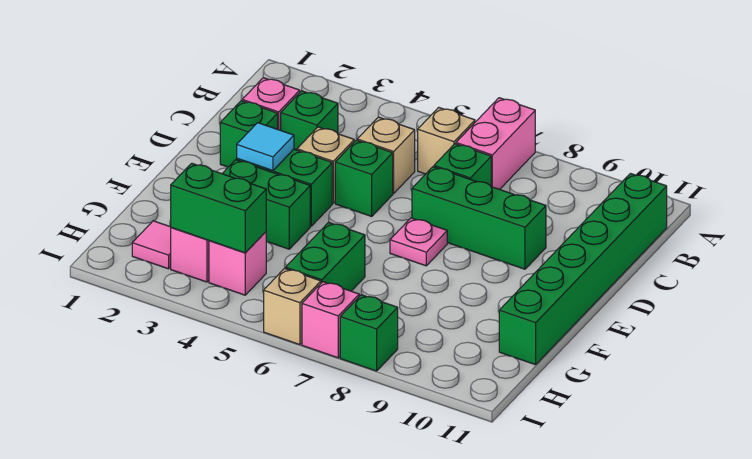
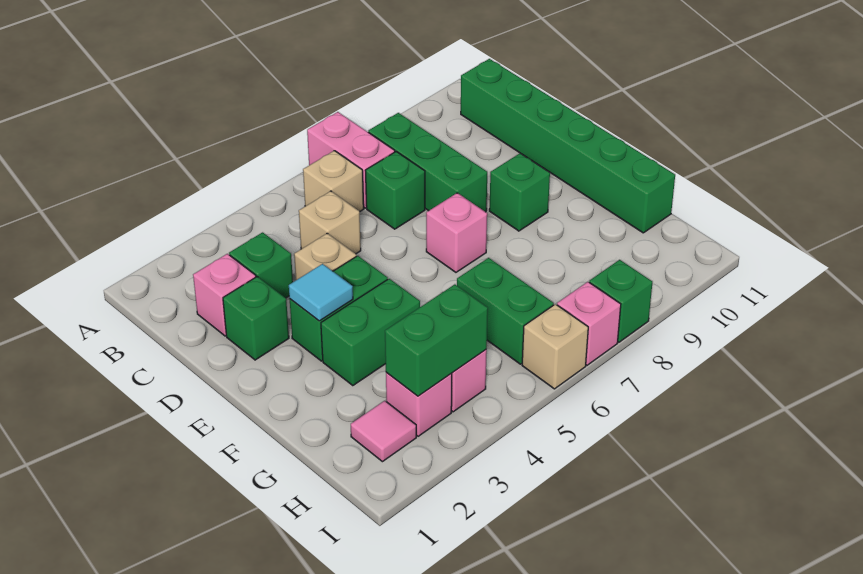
green brick D5 level 1 -> green brick E9 level 1
green brick D7:D9 level 1 -> green brick B8:D8 level 1
pink plate E7 level 1 -> pink brick E7 level 1

